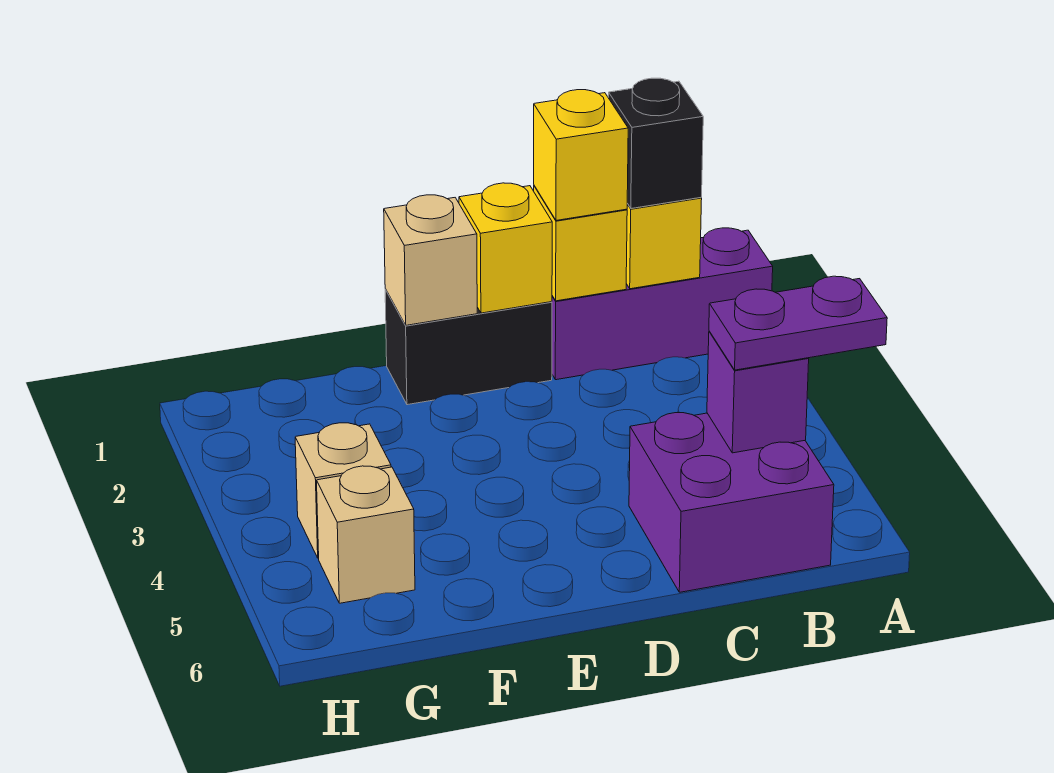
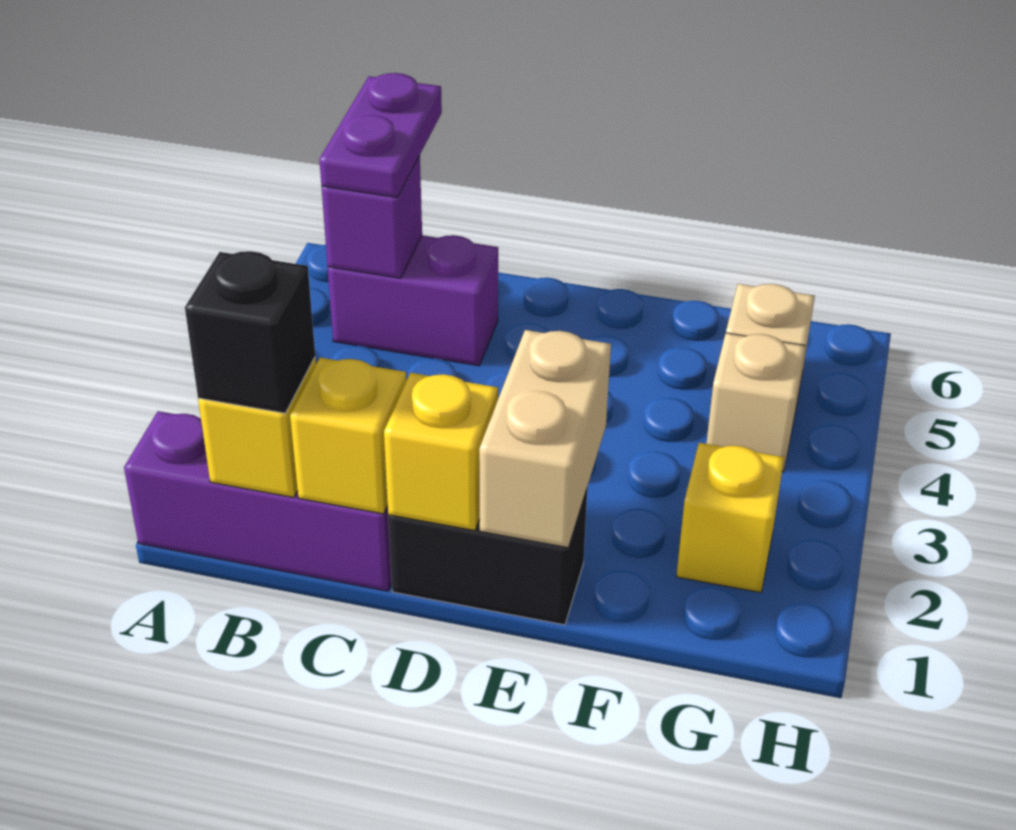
purple plate A5:B5 level 3 -> purple plate B5:B6 level 3
purple brick B5:C6 level 1 -> purple brick B5:C5 level 1
yellow brick C1 level 3 -> yellow brick G2 level 1
tan brick E1 level 2 -> tan brick E1:E2 level 2

